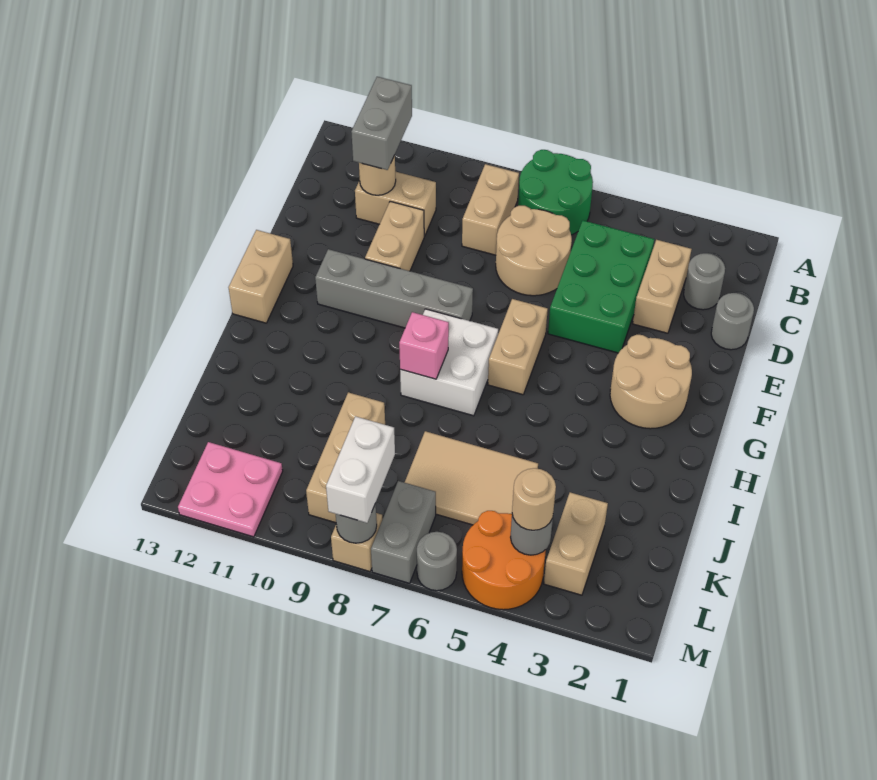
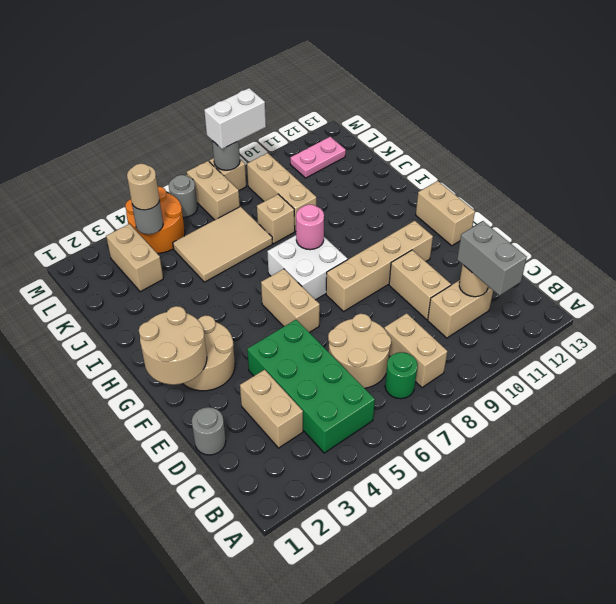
green round brick A6:B7 level 1 -> green round brick B7 level 1
grey round brick C2 level 1 -> none
green brick C4:E5 level 1 -> green brick B4:E5 level 1
none -> tan round brick F1:G2 level 2
grey brick F8:F11 level 1 -> tan brick F8:F11 level 1
pink brick H8 level 2 -> pink round brick H8 level 2
none -> tan brick J8 level 1
grey brick L7:M7 level 1 -> tan brick L7:M7 level 1
white brick L8:M8 level 3 -> white brick M8:M9 level 3
pink plate L11:M12 level 1 -> pink plate L11:L12 level 1

